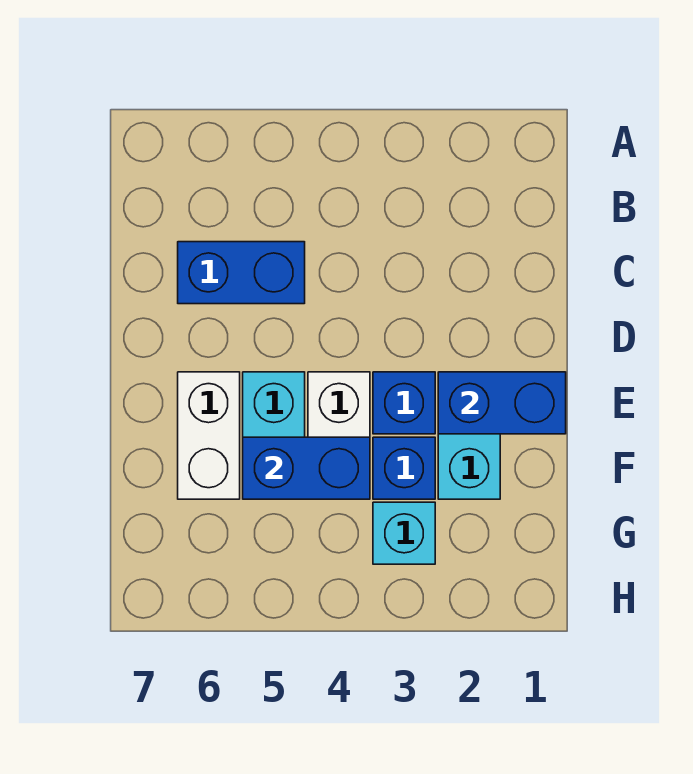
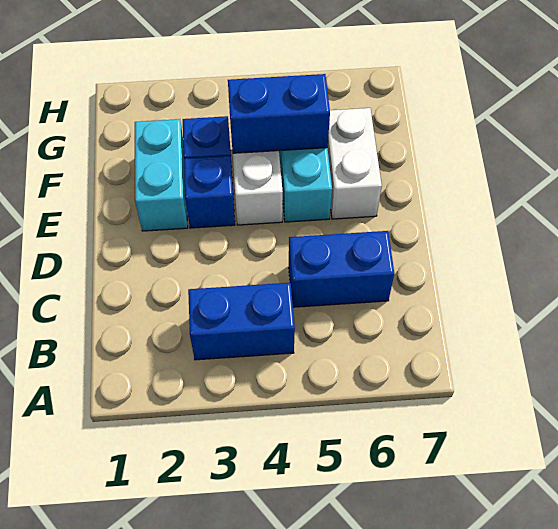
blue brick E1:E2 level 2 -> blue brick B3:B4 level 1
cyan brick G3 level 1 -> none

